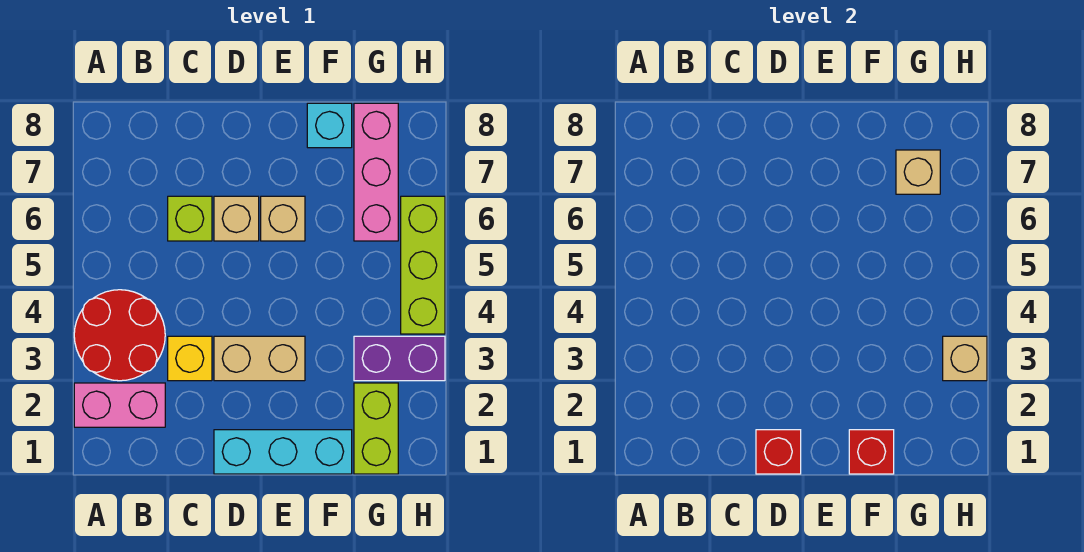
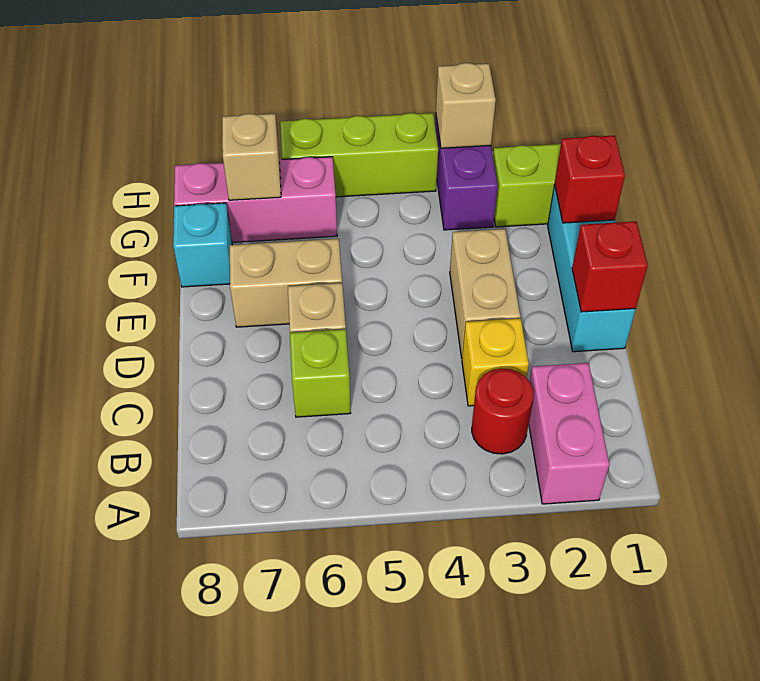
red round brick A3:B4 level 1 -> red round brick B3 level 1
tan brick E6 level 1 -> tan brick E6:E7 level 1

